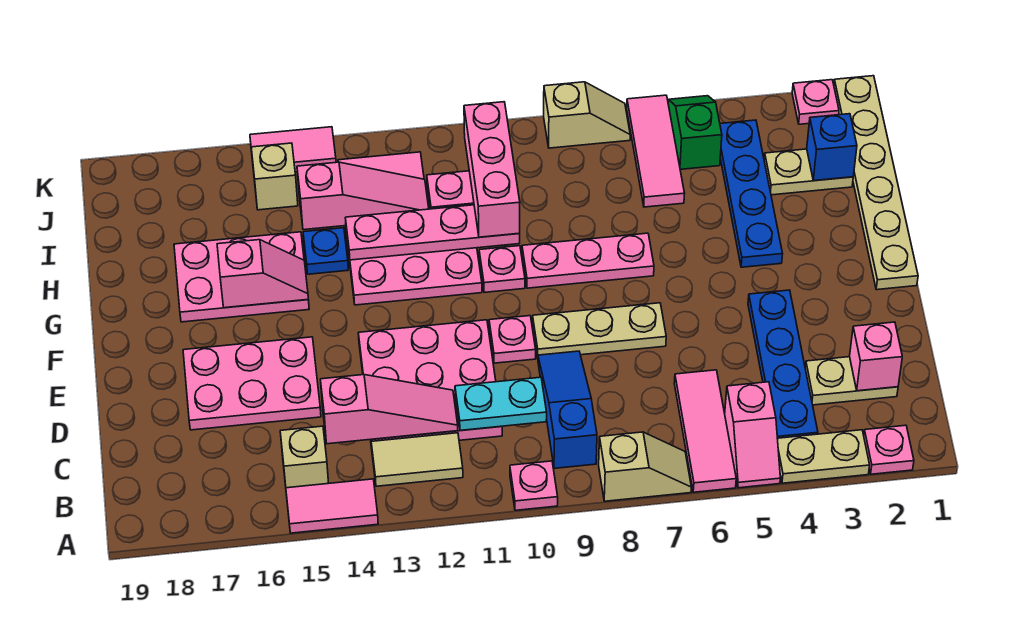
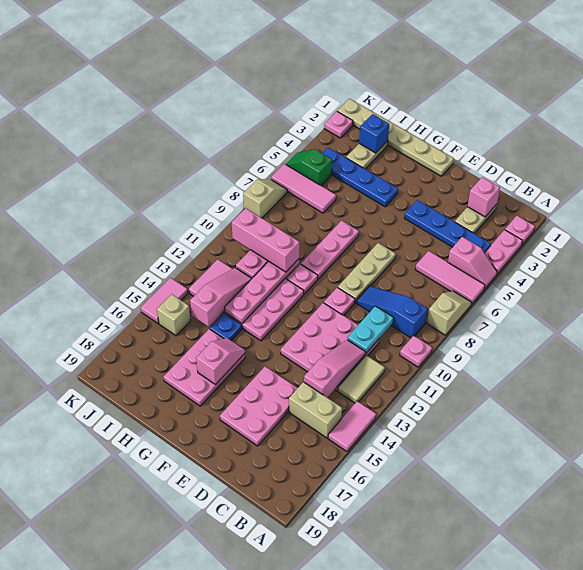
tan plate A3:A4 level 1 -> pink plate A3:A4 level 1
tan brick B15 level 1 -> tan brick B15:C15 level 1

